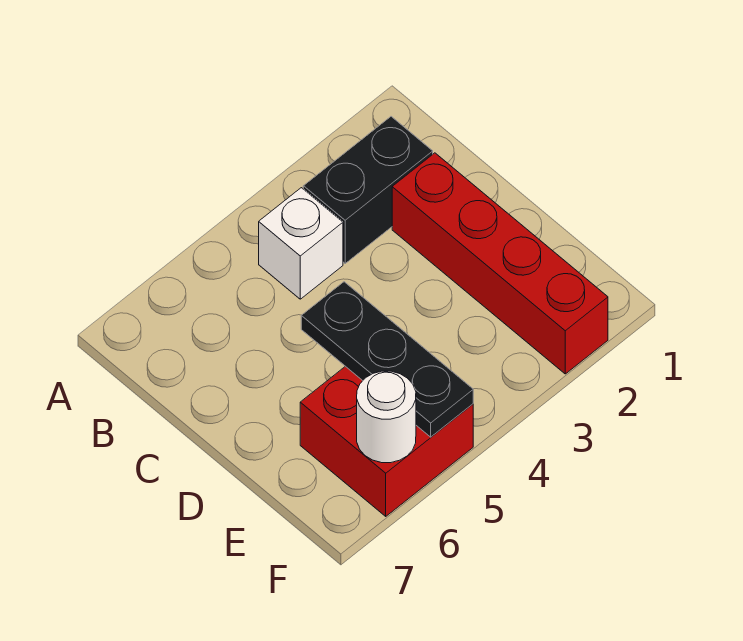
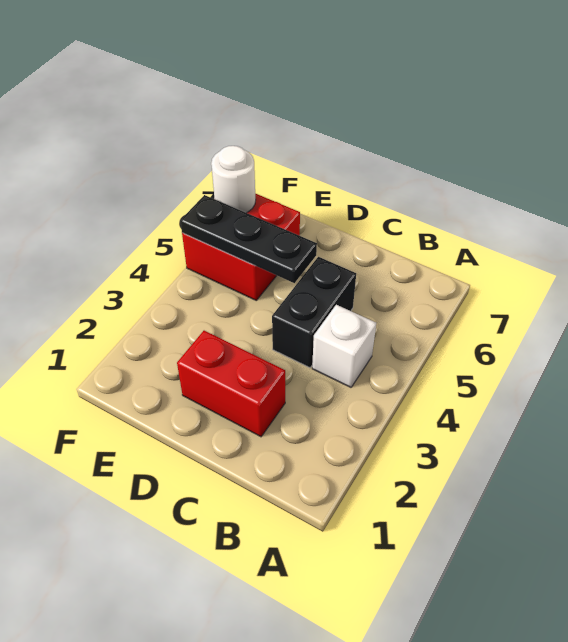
black brick B2:B3 level 1 -> black brick C4:C5 level 1
red brick C2:F2 level 1 -> red brick C2:D2 level 1

